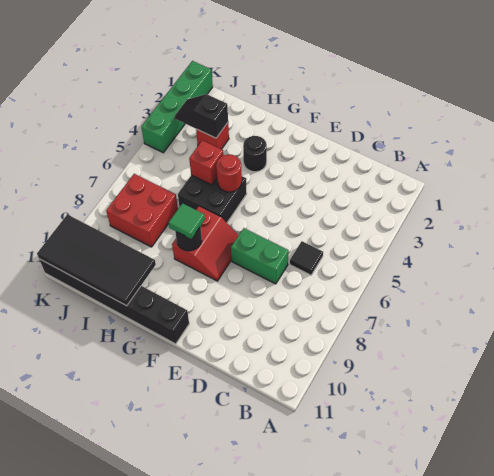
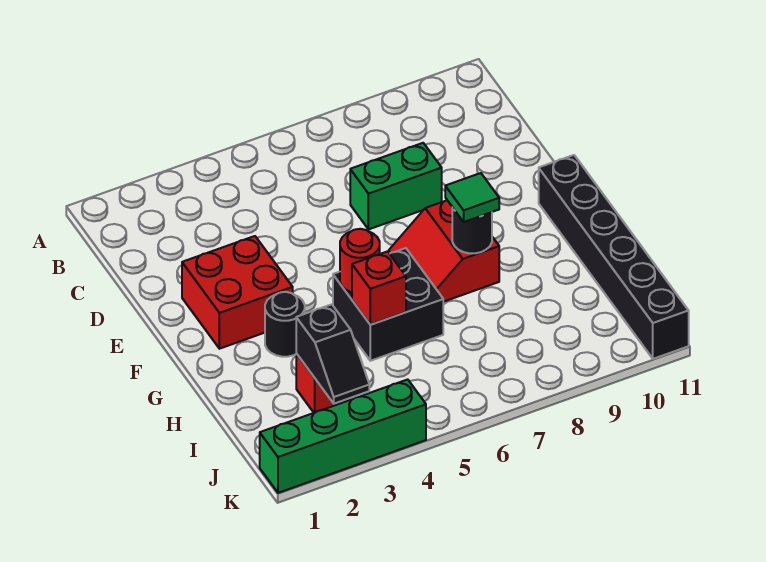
black tile C6 level 1 -> none
green brick D7:E7 level 1 -> green brick D7:D8 level 1
red slope F7:G8 level 1 top G -> red slope F7:G8 level 1 top 8
black tile H10:K11 level 2 -> none
red brick I7:J8 level 1 -> red brick E2:F3 level 1

